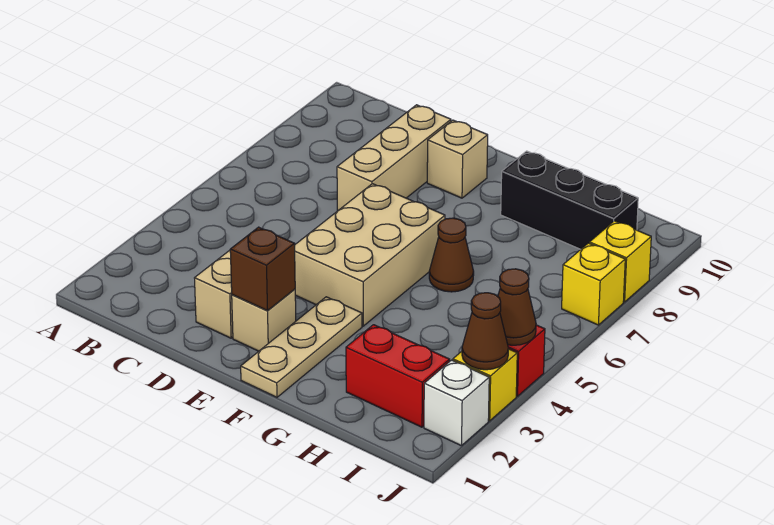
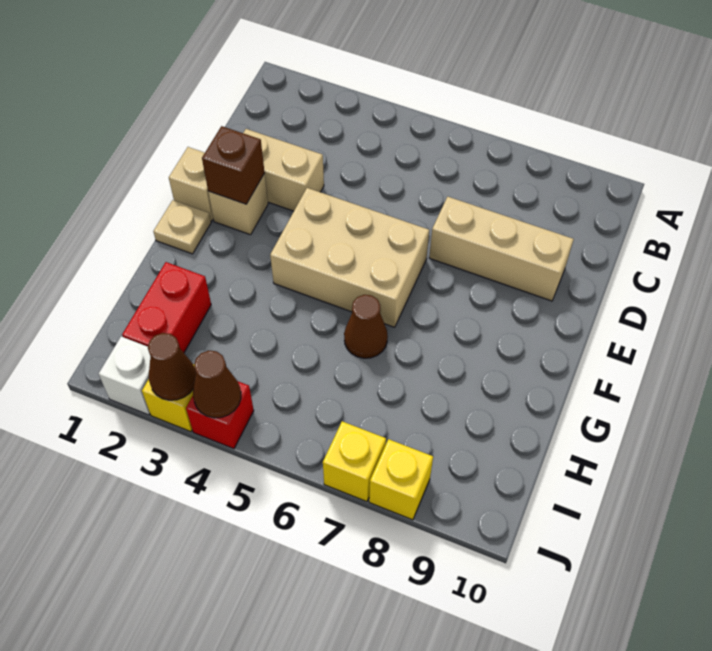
tan brick E9 level 1 -> tan brick E1 level 1
tan plate F1:F3 level 1 -> tan plate F1 level 1
black brick G9:I9 level 1 -> none

